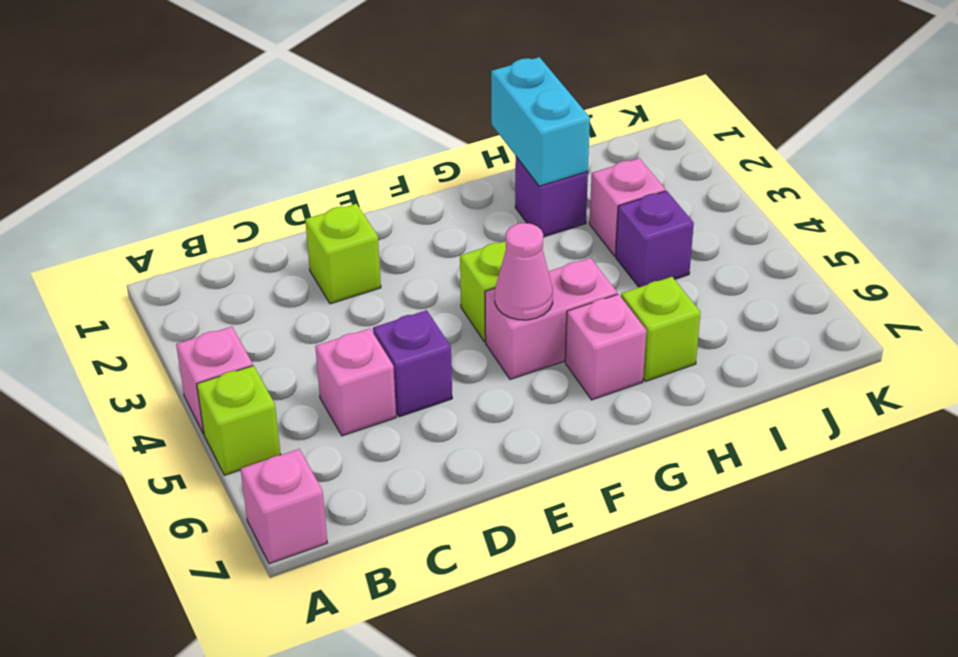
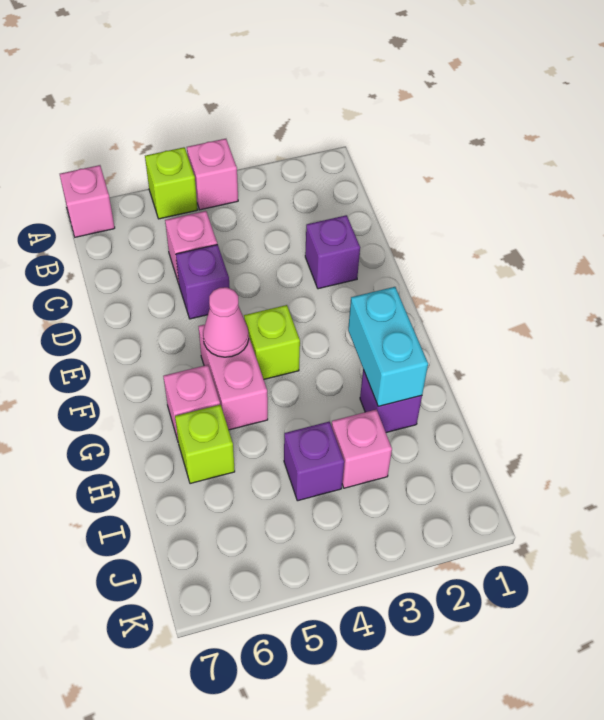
lime brick D2 level 1 -> purple brick D2 level 1
cyan brick H1:H2 level 2 -> cyan brick G2:H2 level 2

